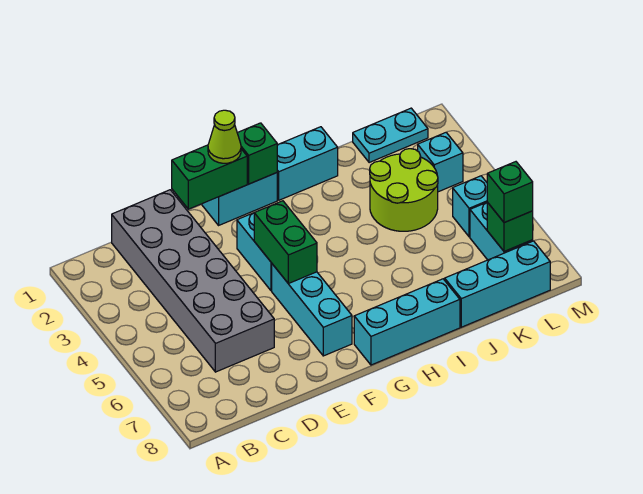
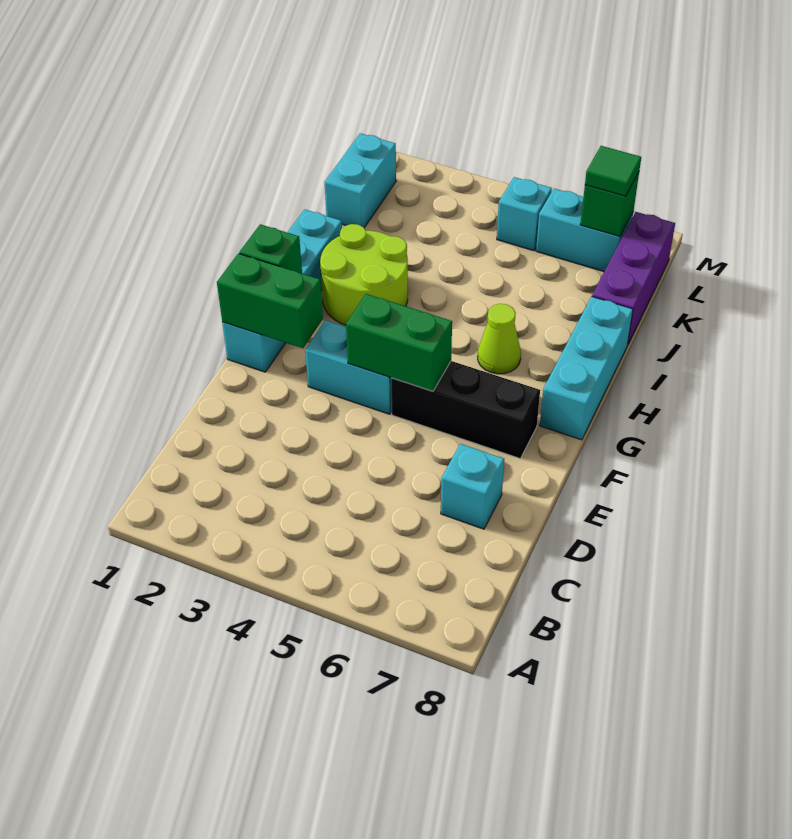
grey brick C1:D6 level 1 -> none
green brick E1:F1 level 2 -> green brick F1:F2 level 2
lime cone F1 level 3 -> lime cone H6 level 1
cyan brick F5:F7 level 1 -> black brick F5:F7 level 1
lime round brick J3:K4 level 1 -> lime round brick H2:I3 level 1
cyan brick J8:L8 level 1 -> purple brick J8:L8 level 1
cyan plate K1:L1 level 1 -> cyan brick K1:L1 level 1
cyan brick L3 level 1 -> cyan brick D7 level 1
green brick L7 level 3 -> green tile L7 level 3

